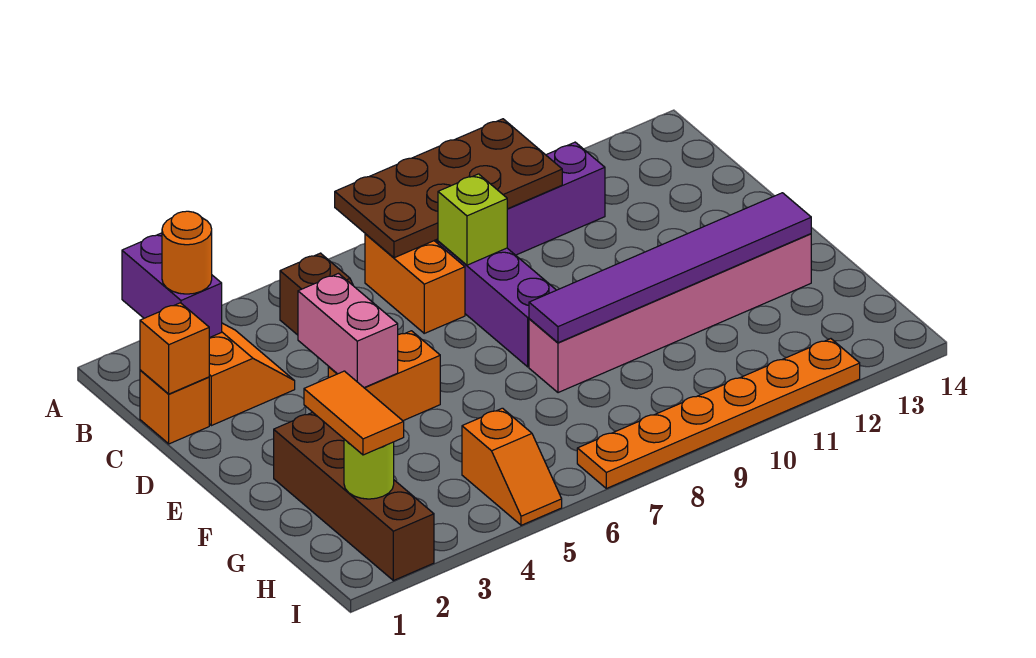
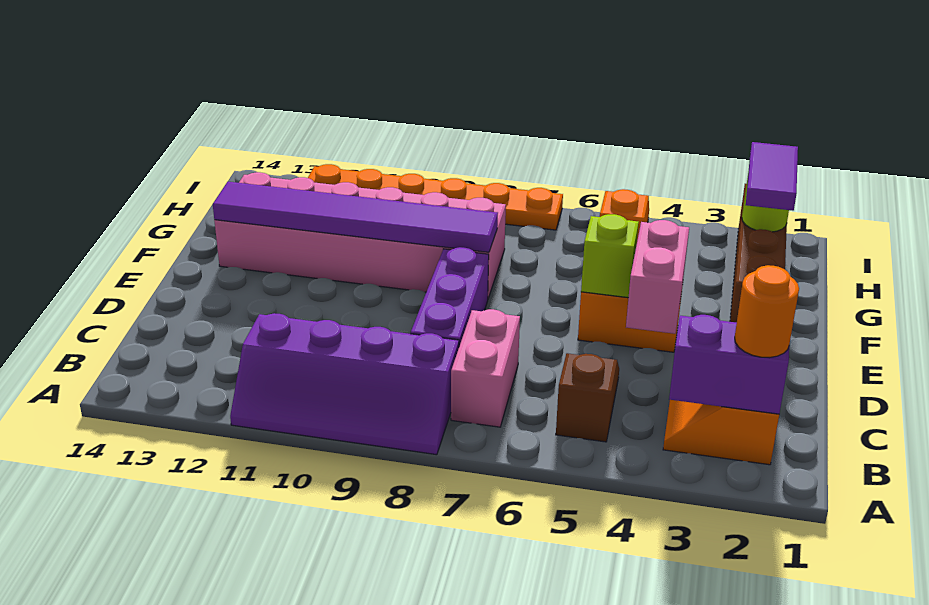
purple brick A2:B2 level 2 -> purple brick B2:B3 level 2
brown plate A7:B10 level 2 -> none
orange brick B7:C7 level 1 -> pink brick B7:C7 level 1
orange brick C1 level 1 -> none
orange brick C1 level 2 -> none
lime brick C8 level 2 -> lime brick E5 level 2
pink brick F8:F13 level 1 -> pink brick F8:G13 level 1
orange tile G2:H2 level 3 -> purple tile G2:H2 level 3

